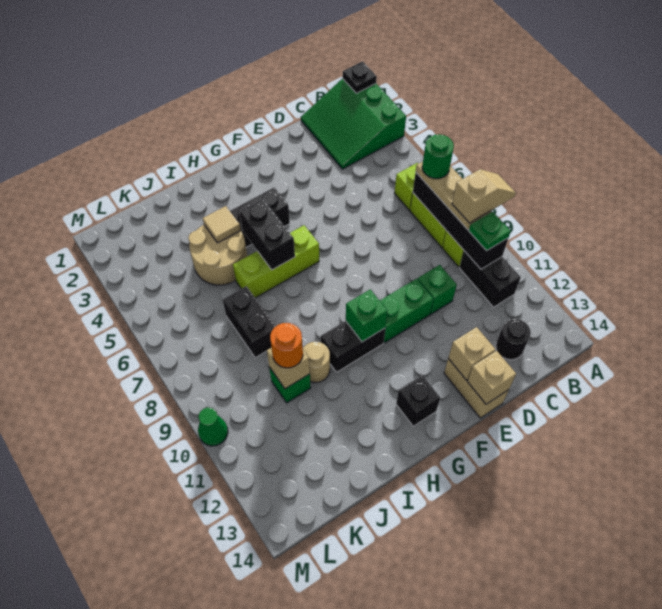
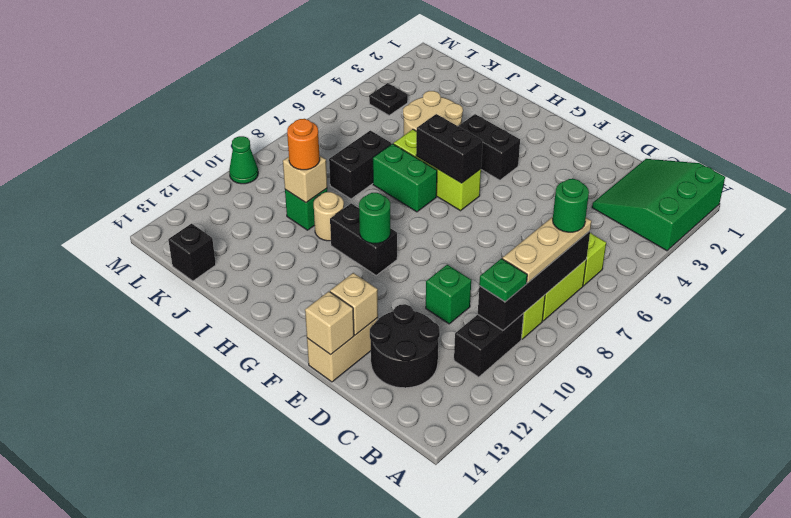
black plate A1 level 2 -> black plate L4 level 1
tan slope A9:B9 level 4 top B -> none
black round brick C13 level 1 -> black round brick C12:D13 level 1
green brick E10:F10 level 1 -> green brick H7:I7 level 1
green brick G10 level 2 -> green round brick G10 level 2
black brick G13 level 1 -> black brick K14 level 1
black brick H5:H6 level 2 -> black brick G6:H6 level 2
tan tile I4 level 2 -> none

